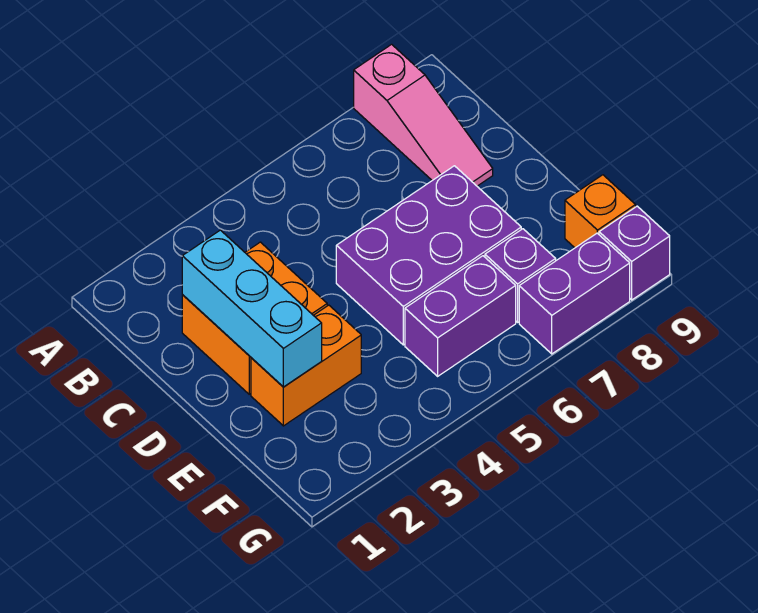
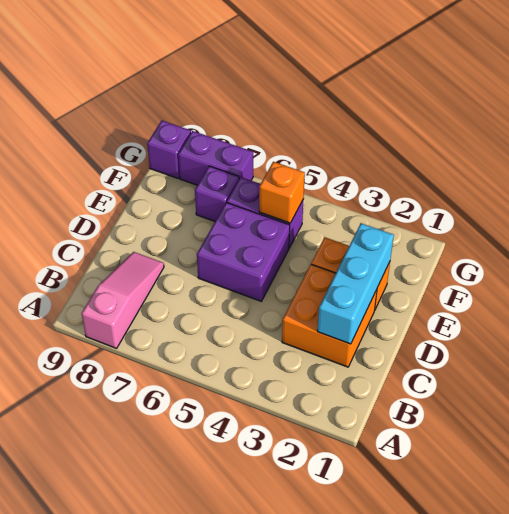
purple brick D5:E7 level 1 -> purple brick D5:E6 level 1
orange brick F9 level 1 -> orange brick F5 level 2

